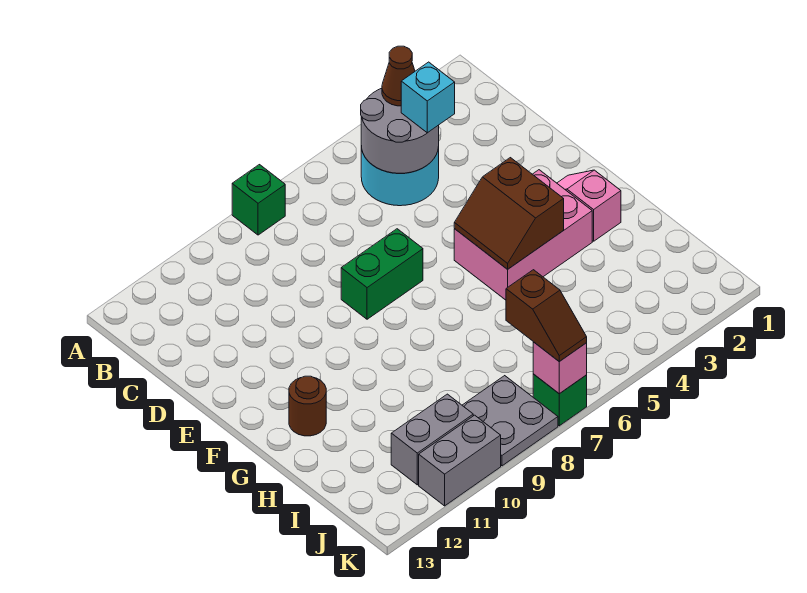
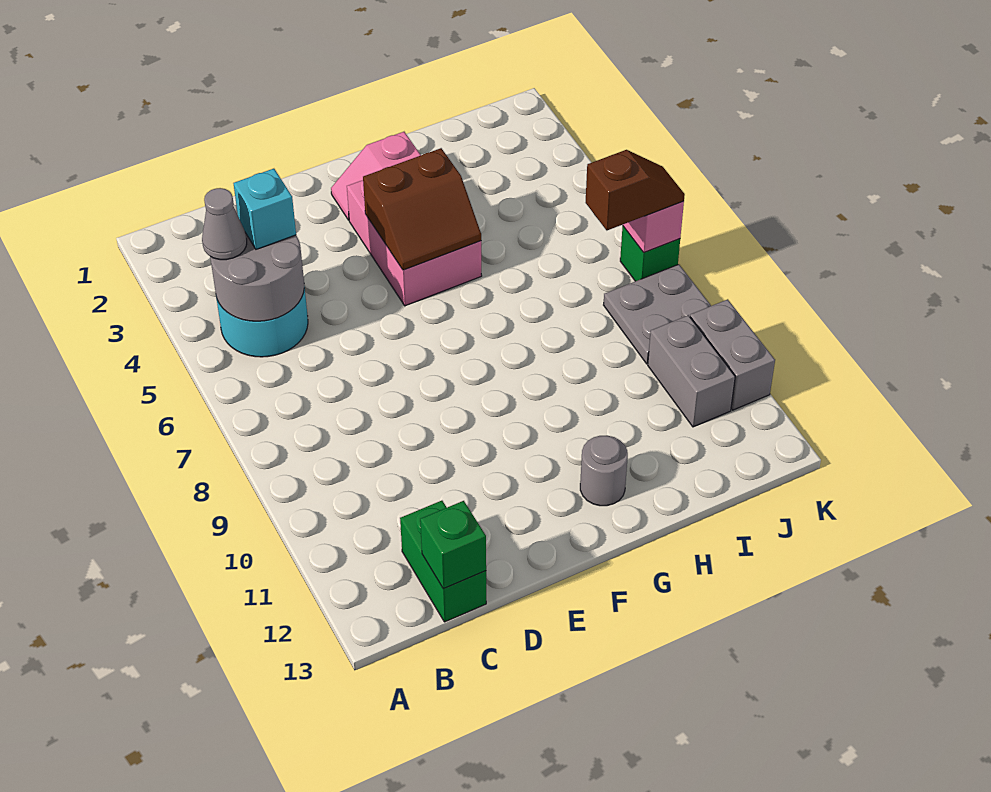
green brick A8 level 1 -> green brick C13 level 2
brown cone B4 level 3 -> grey cone B4 level 3
green brick E7:E8 level 1 -> green brick C12:C13 level 1
brown round brick G12 level 1 -> grey round brick G12 level 1

